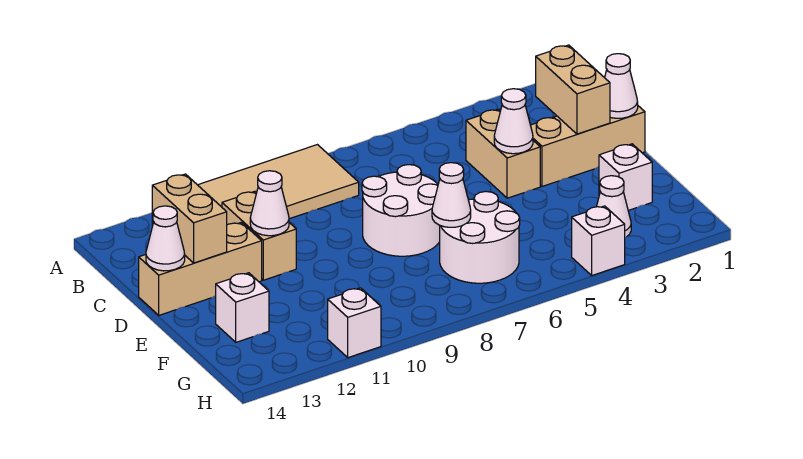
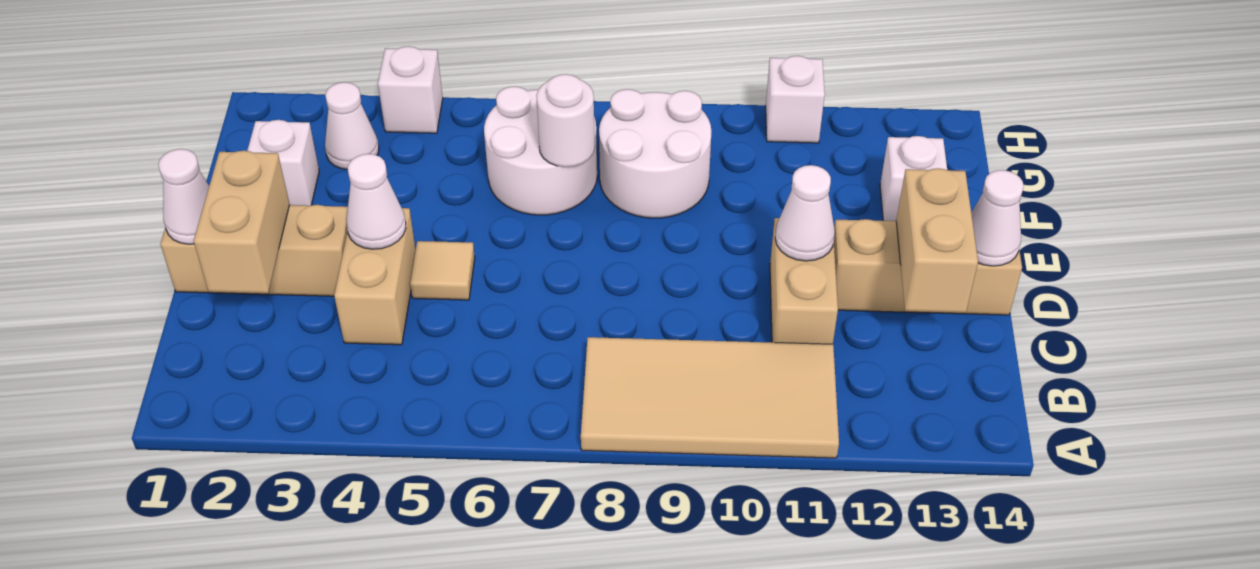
none -> tan tile D5 level 1
white round brick D7:E8 level 1 -> white round brick F8:G9 level 1
white cone F7 level 2 -> white round brick F7 level 2

